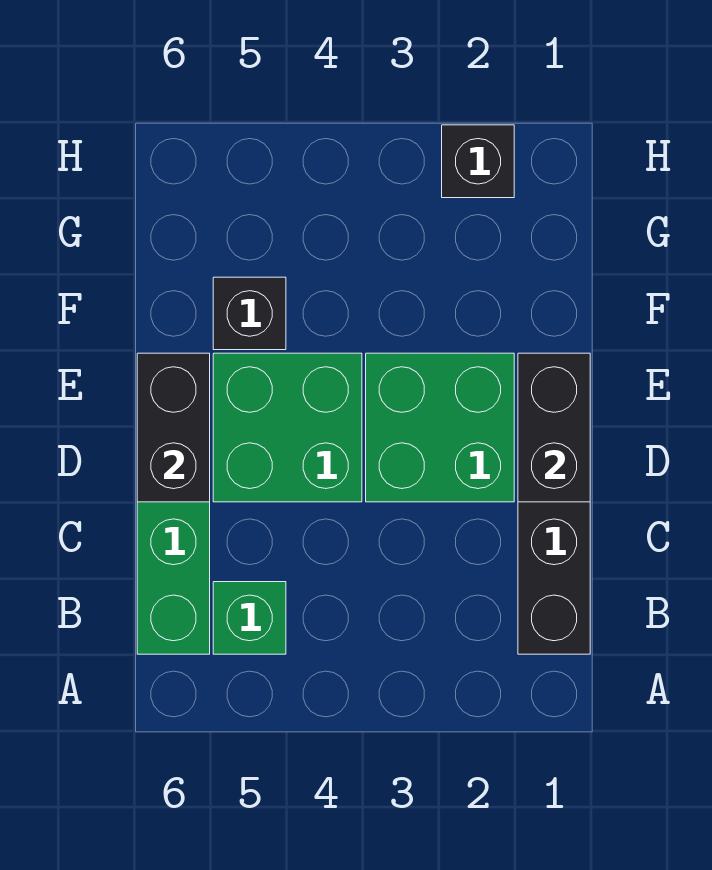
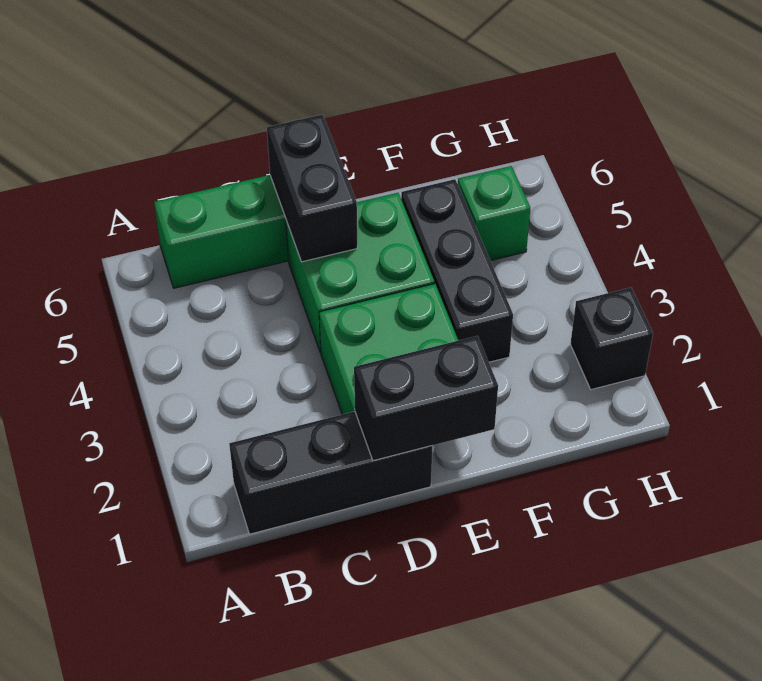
green brick B5 level 1 -> green brick G5 level 1
black brick D6:E6 level 2 -> black brick D5:D6 level 2
black brick F5 level 1 -> black brick F3:F5 level 1

